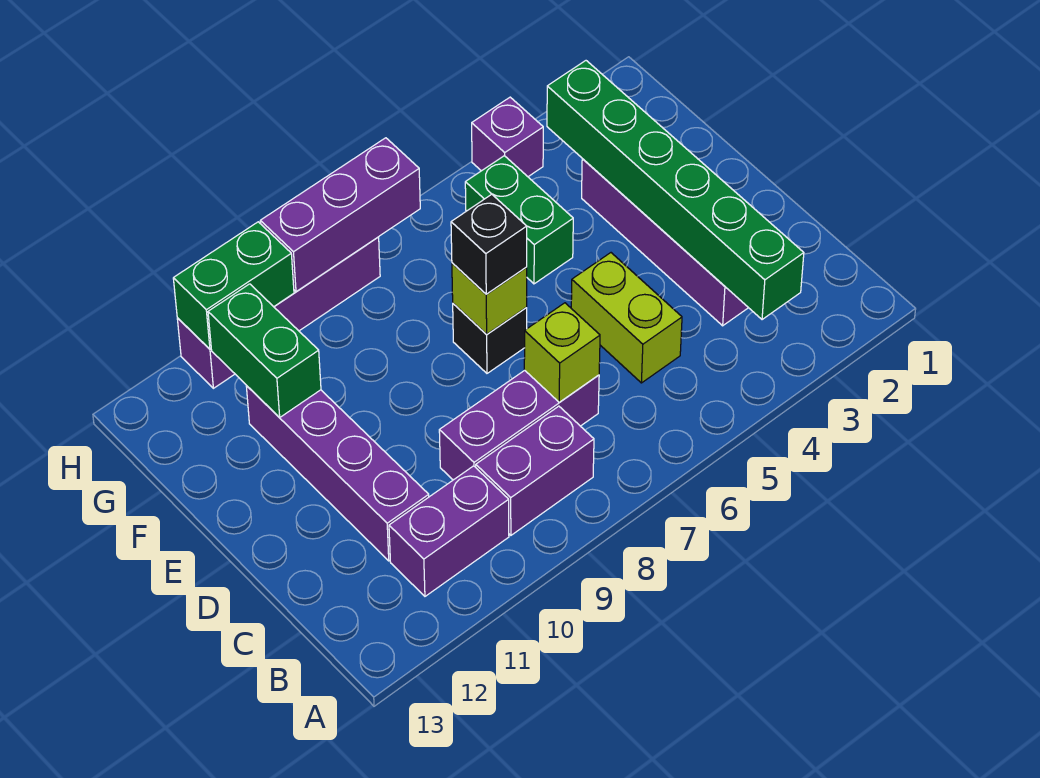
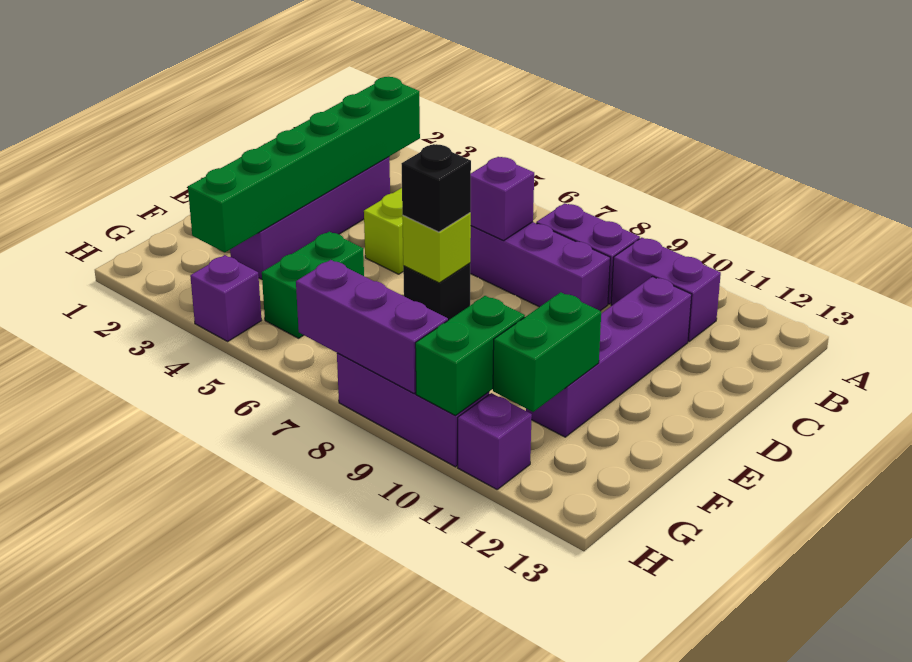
lime brick C7 level 2 -> purple brick C7 level 2
green brick H10:H11 level 2 -> green brick G10:H10 level 2

